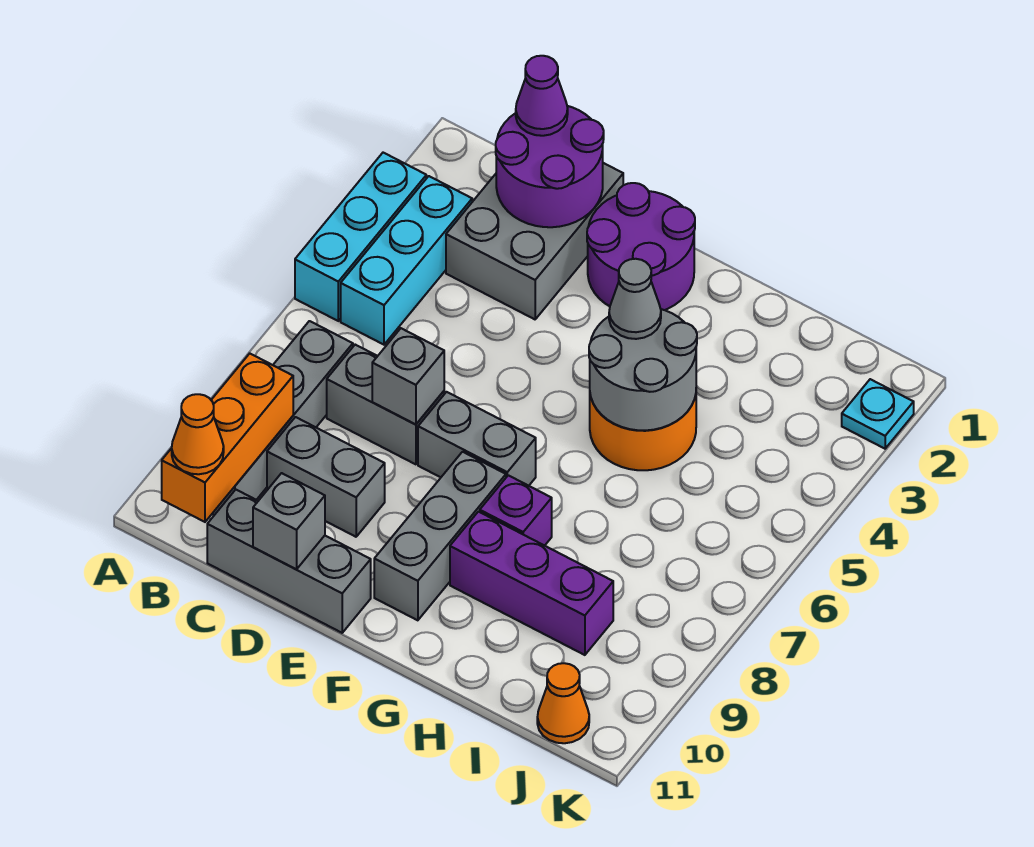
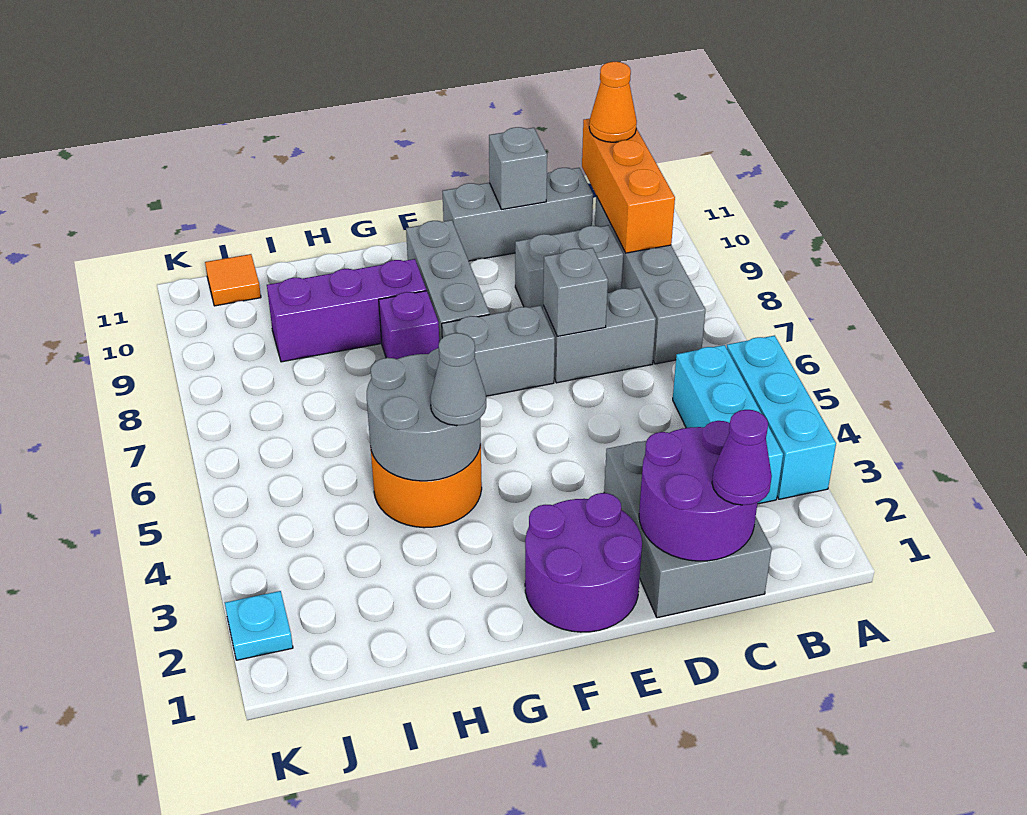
orange cone J11 level 1 -> orange tile J11 level 1

